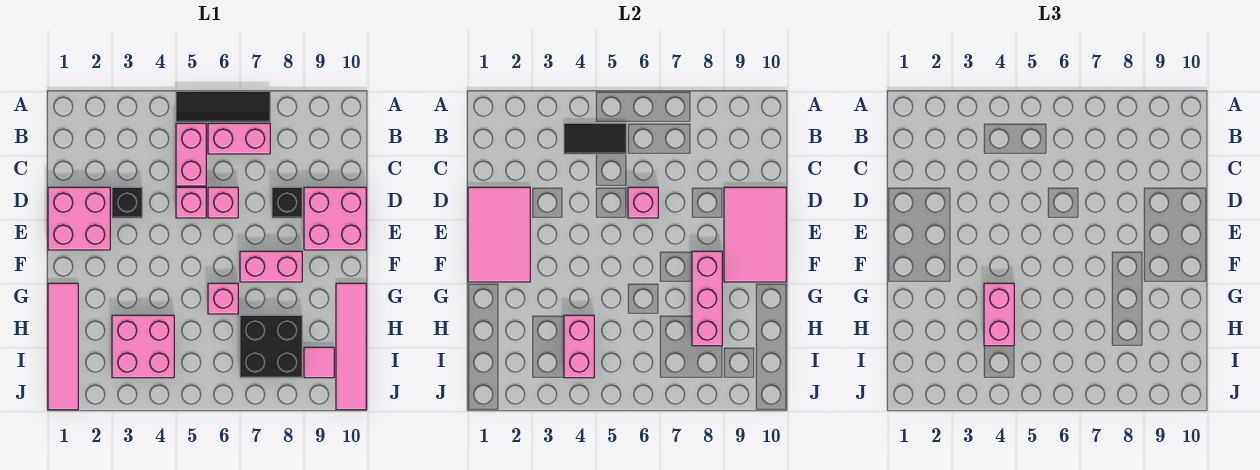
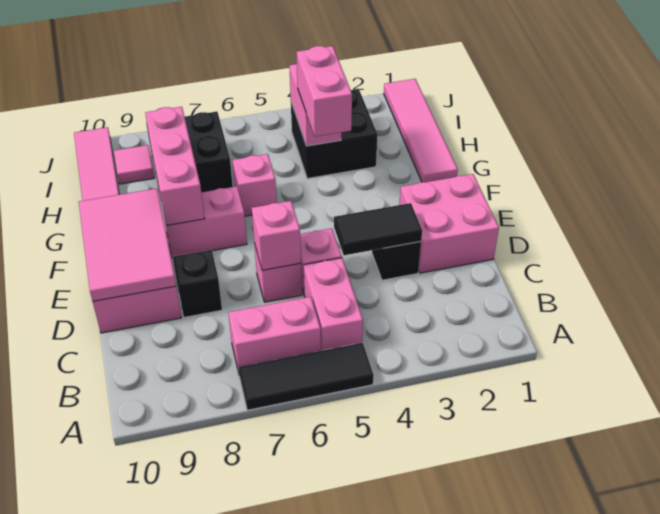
black tile B4:B5 level 2 -> black tile D3:D4 level 2
pink tile D1:F2 level 2 -> none
pink brick H3:I4 level 1 -> black brick H3:I4 level 1

